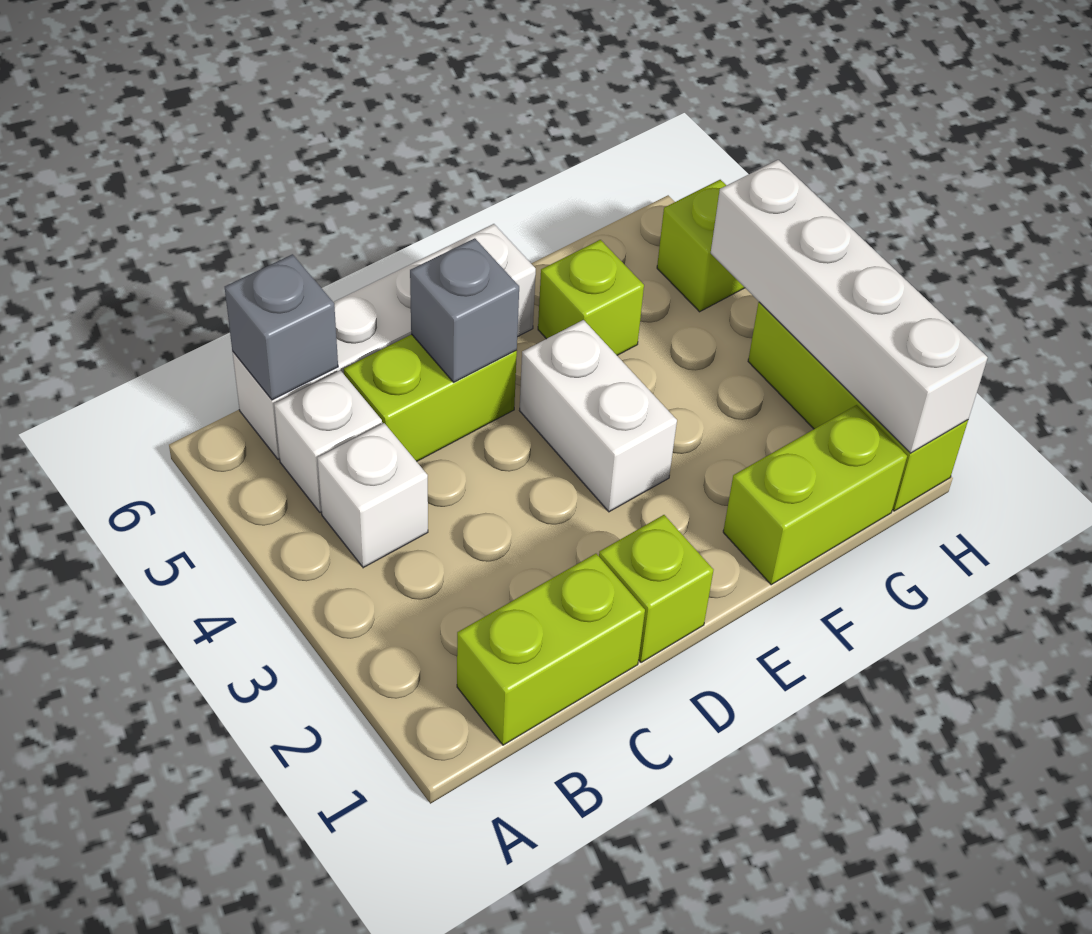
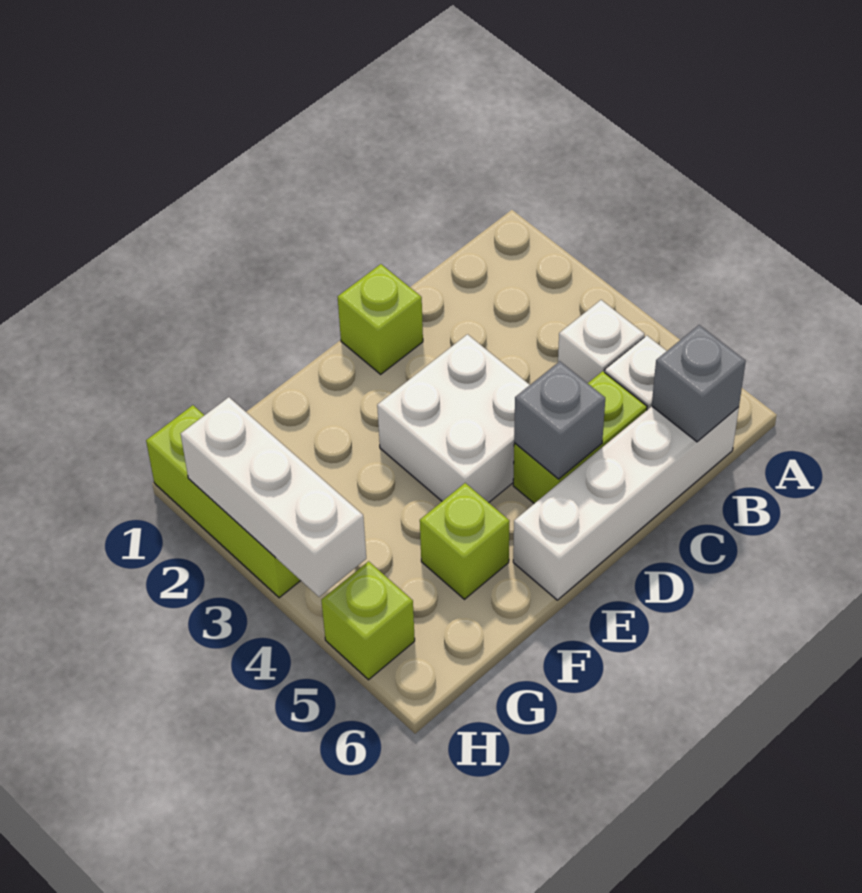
lime brick B1:C1 level 1 -> none
white brick E3:E4 level 1 -> white brick D3:E4 level 1
lime brick F1:G1 level 1 -> none
white brick H1:H4 level 2 -> white brick H2:H4 level 2

